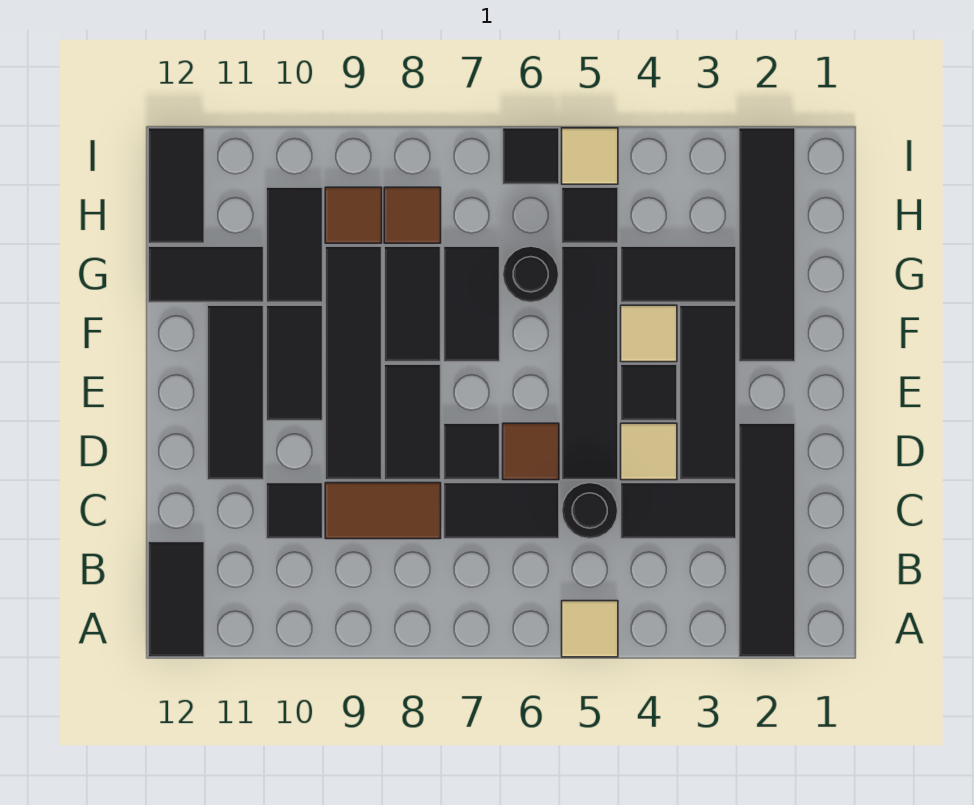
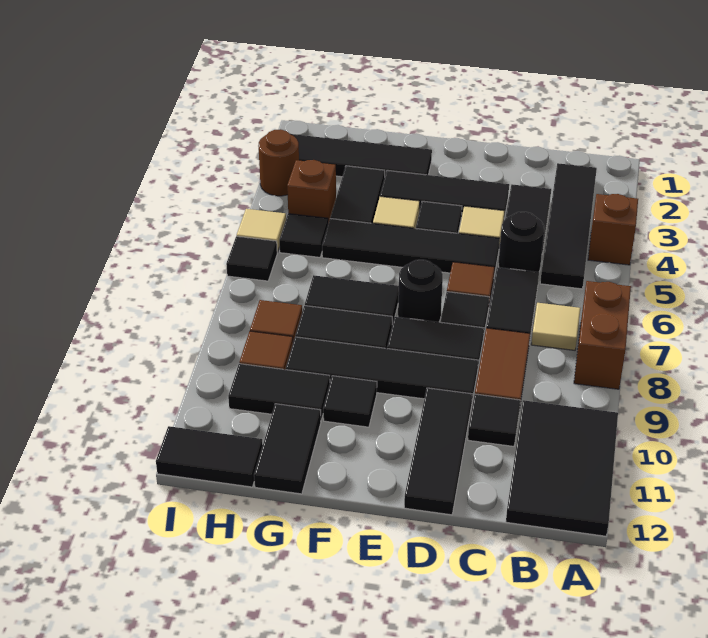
black tile A2:D2 level 1 -> black tile B2:B5 level 1
none -> brown brick A4 level 1
tan tile A5 level 1 -> tan tile B7 level 1
none -> brown brick A7:A8 level 1
black tile A12:B12 level 1 -> black tile A10:B12 level 1
black tile D11:F11 level 1 -> black tile D10:D12 level 1
black tile E10:F10 level 1 -> black tile F10 level 1
black round brick G6 level 1 -> black round brick E7 level 1
none -> brown brick H4 level 1
none -> brown round brick I3 level 1

